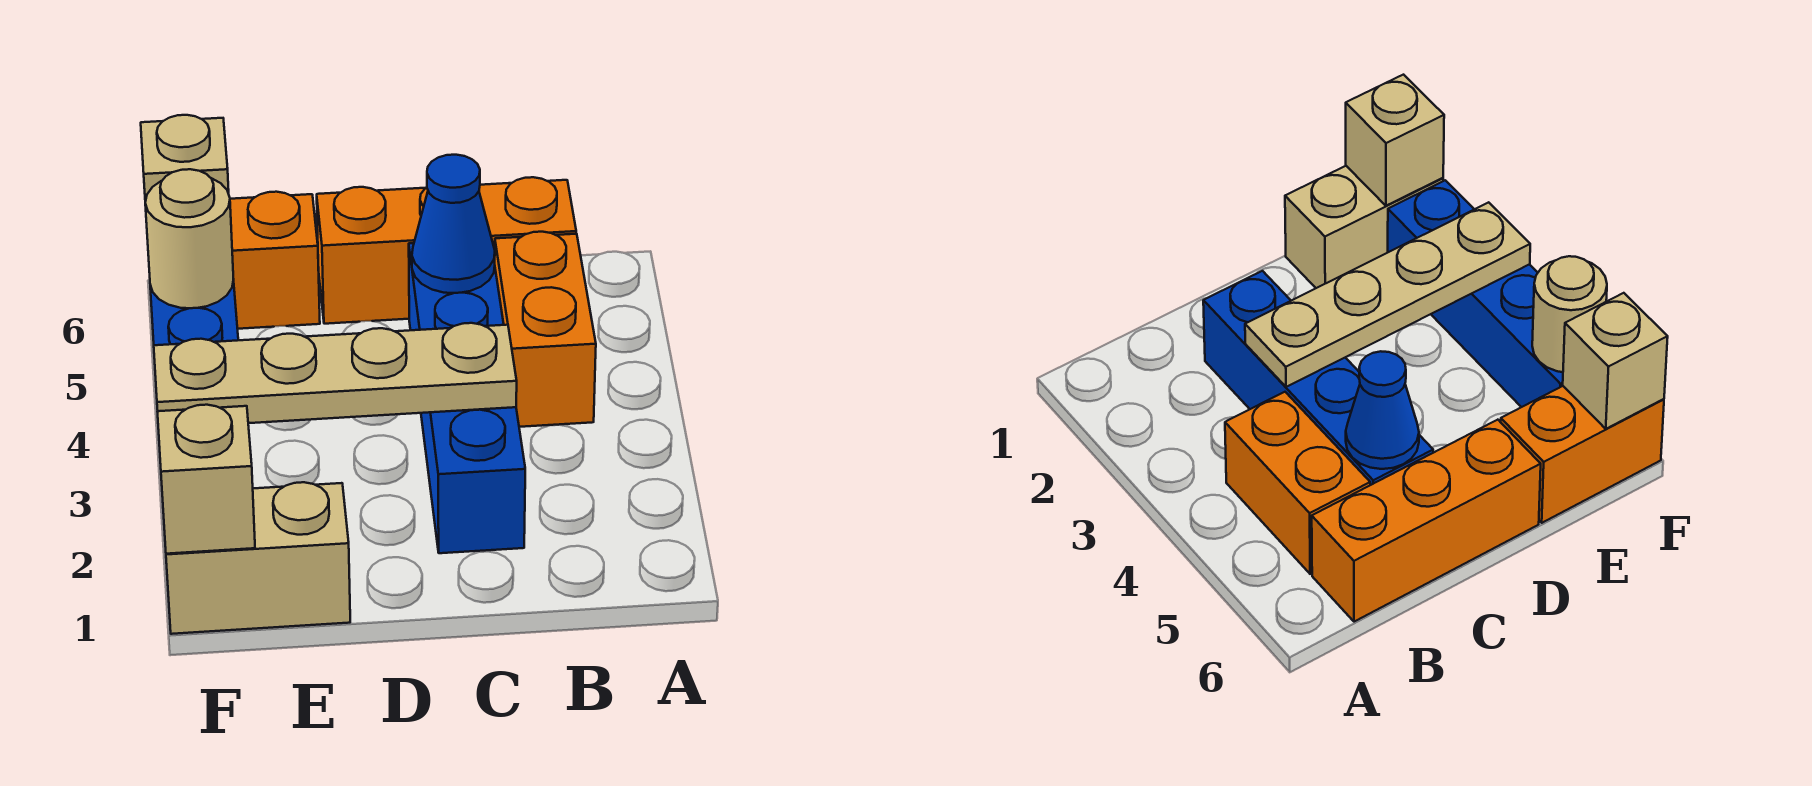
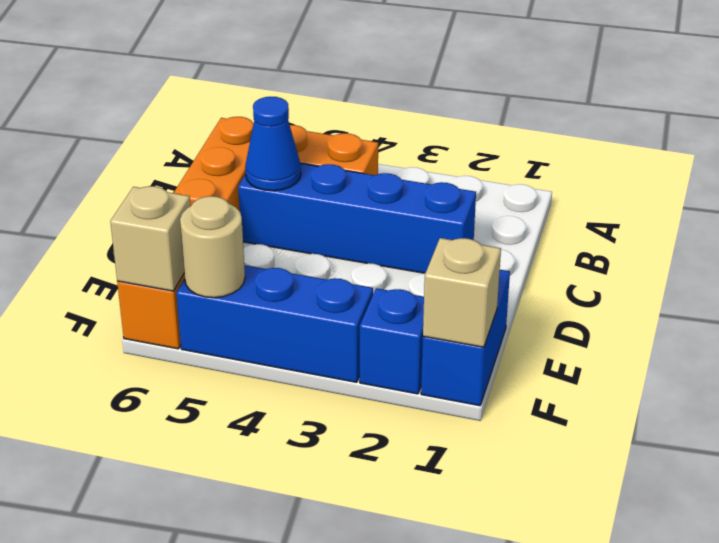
tan plate C3:F3 level 2 -> none
tan brick E1:F1 level 1 -> blue brick E1:F1 level 1

